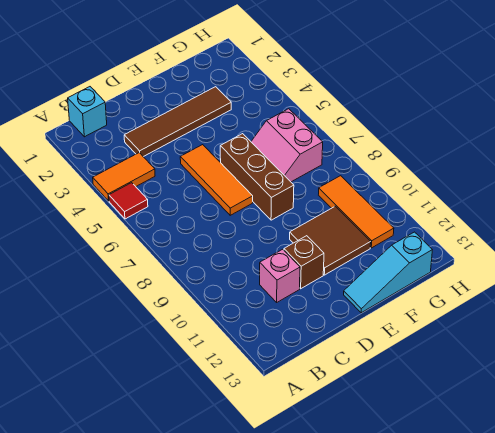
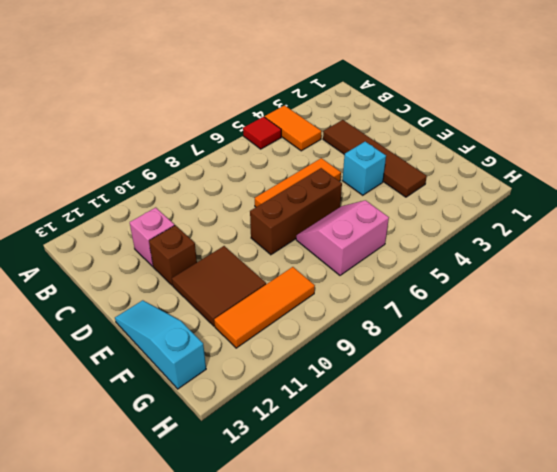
cyan brick B1 level 1 -> cyan brick E4 level 1

